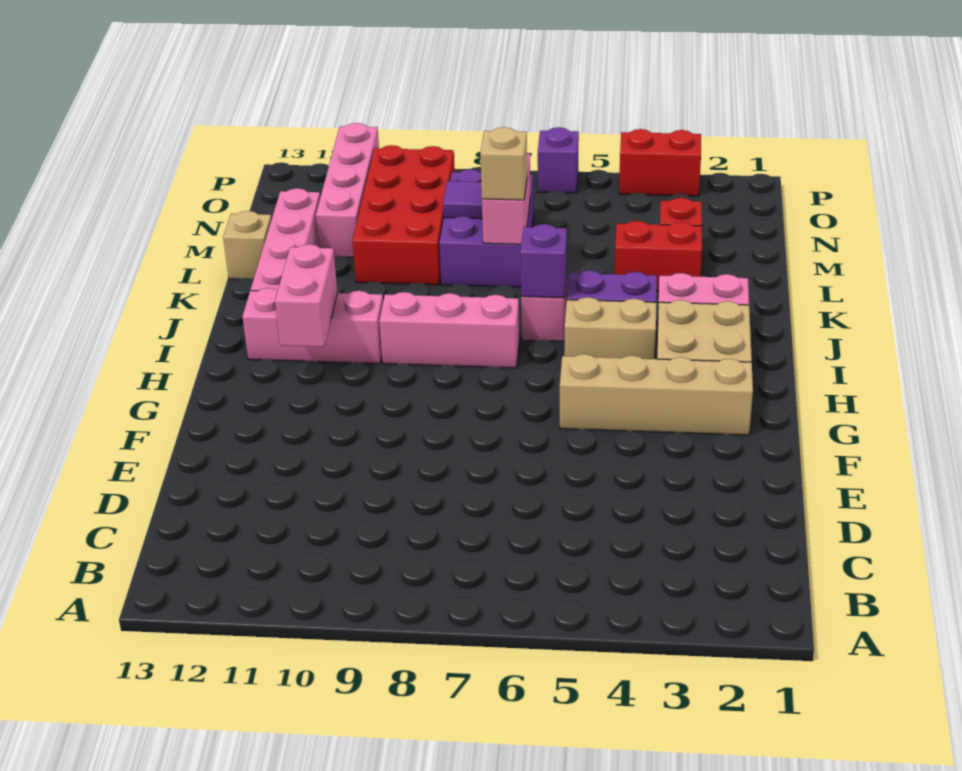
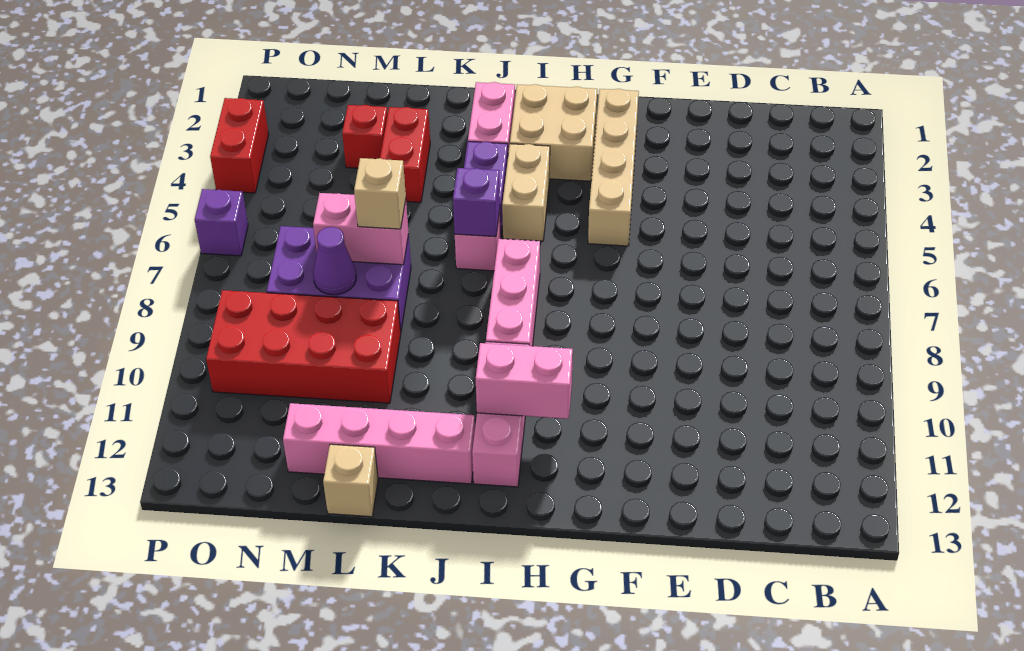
purple tile M8 level 2 -> purple cone M8 level 2
pink brick M11:P11 level 1 -> none

